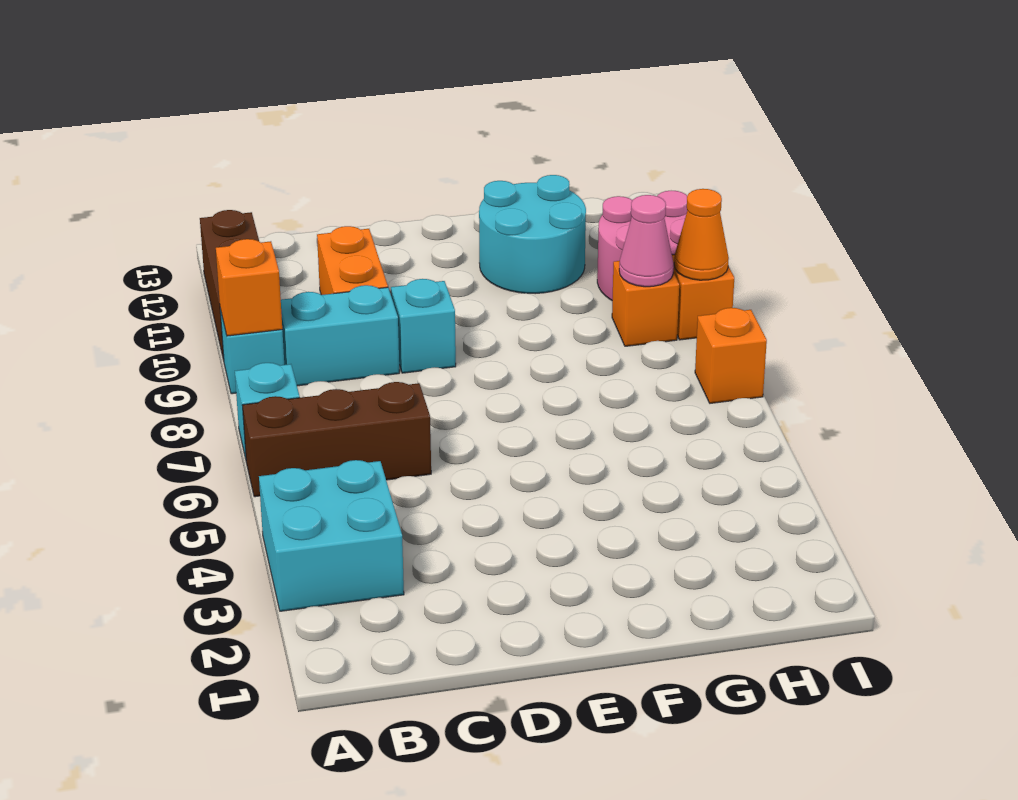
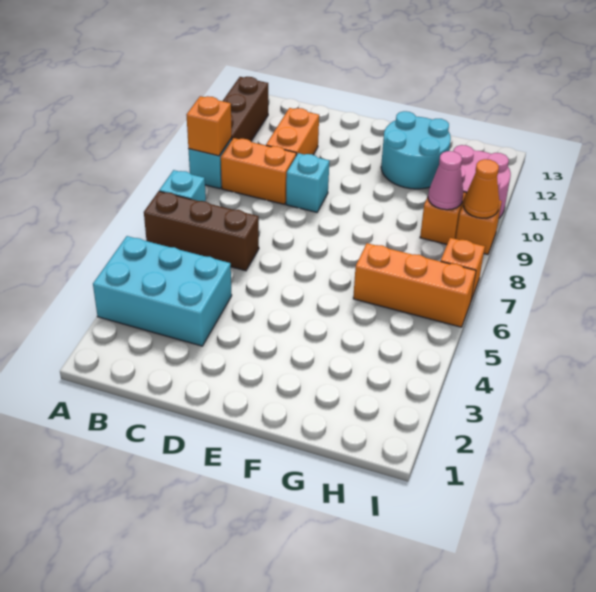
cyan brick A3:B4 level 1 -> cyan brick A3:C4 level 1
cyan brick B9:C9 level 1 -> orange brick B9:C9 level 1
none -> orange brick G6:I6 level 1

